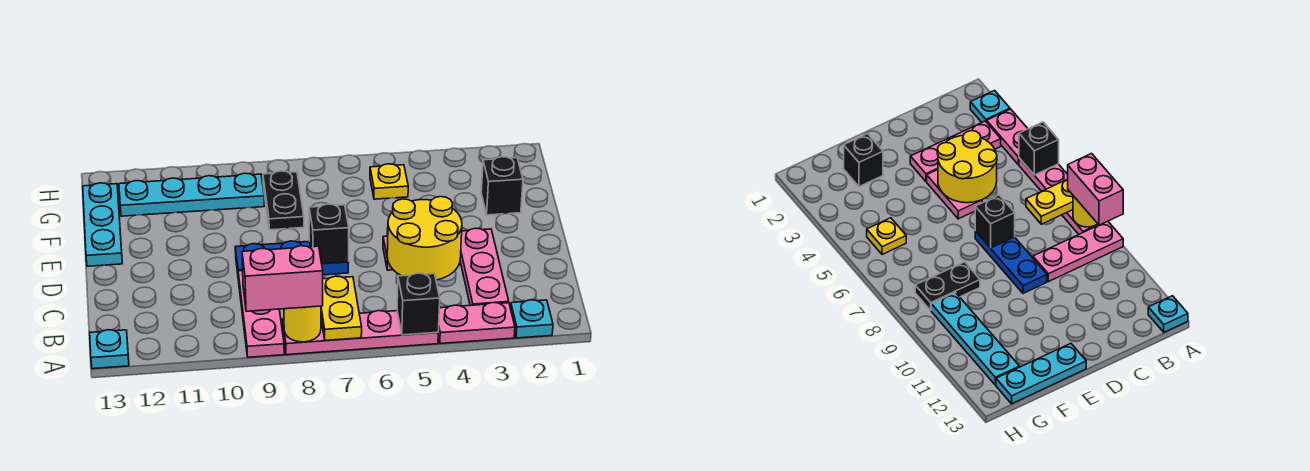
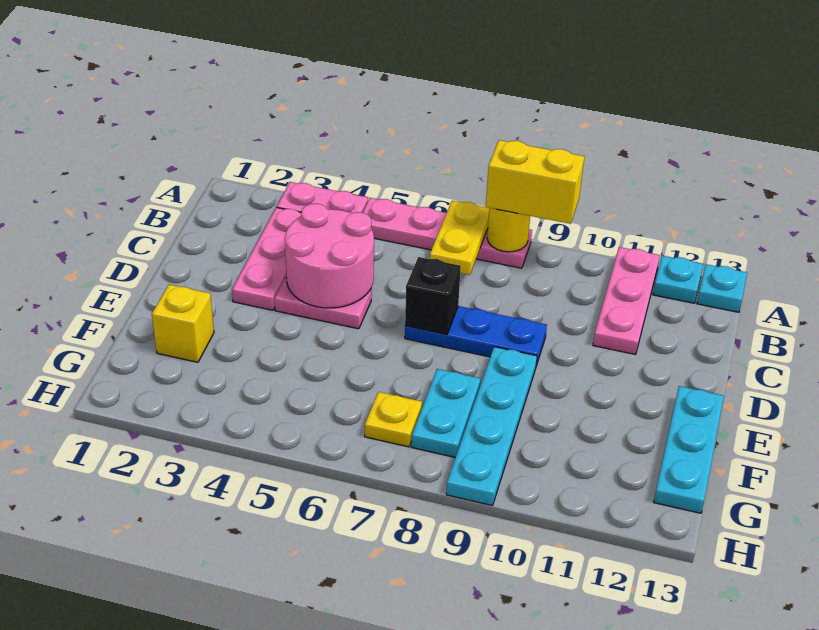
cyan plate A2 level 1 -> cyan plate A12 level 1
black brick A5 level 2 -> none
pink brick A8:A9 level 3 -> yellow brick A8:A9 level 3
pink plate A9:C9 level 1 -> pink plate A11:C11 level 1
yellow round brick C4:D5 level 2 -> pink round brick C4:D5 level 2
black brick F2 level 1 -> yellow brick F2 level 1
black plate F8:G8 level 1 -> cyan plate F8:G8 level 1
yellow plate G5 level 1 -> yellow plate G7 level 1
cyan plate G9:G12 level 1 -> cyan plate E9:H9 level 1

